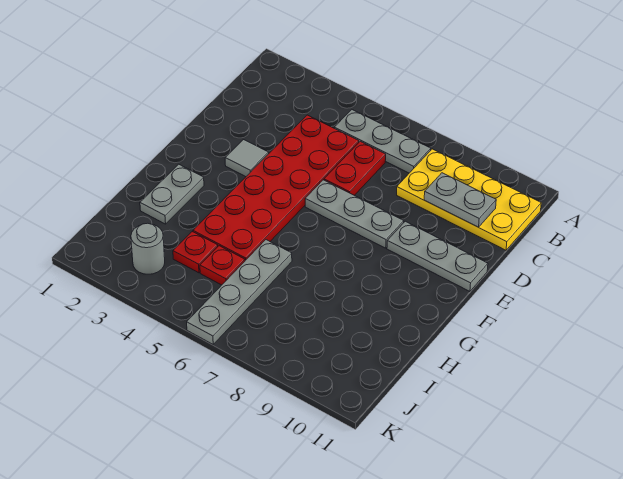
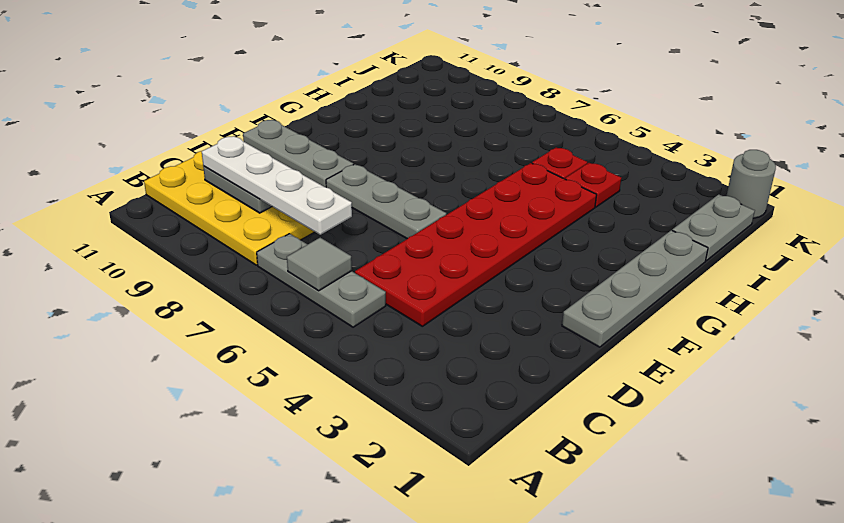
red plate C6:D6 level 1 -> none
none -> white plate C7:C10 level 3
grey tile E3 level 1 -> grey tile B6 level 2
grey plate G2:H2 level 1 -> grey plate I1:J1 level 1
grey plate H6:K6 level 1 -> grey plate E1:H1 level 1
grey round brick J3 level 1 -> grey round brick K1 level 1

